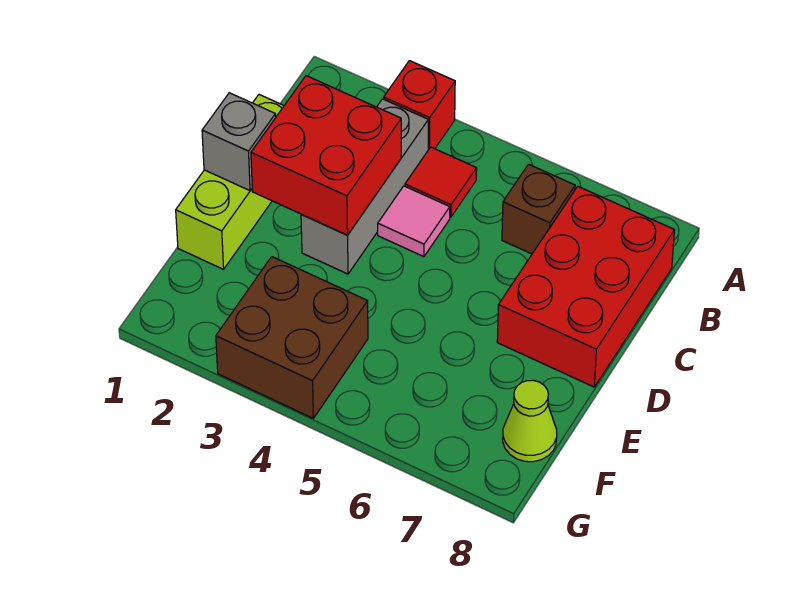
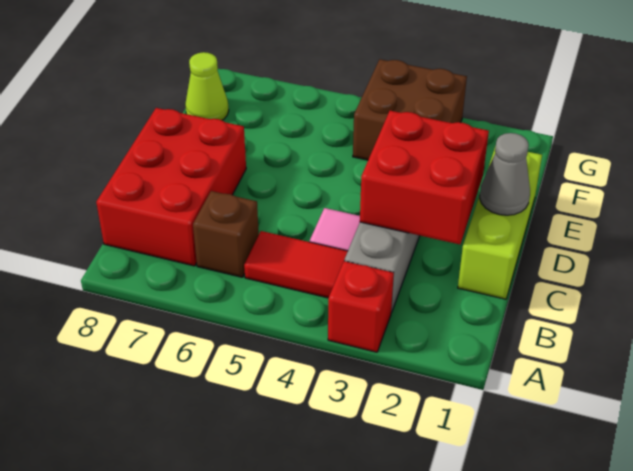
red tile B4 level 1 -> red tile B4:B5 level 1
grey brick D1 level 2 -> grey cone D1 level 2

